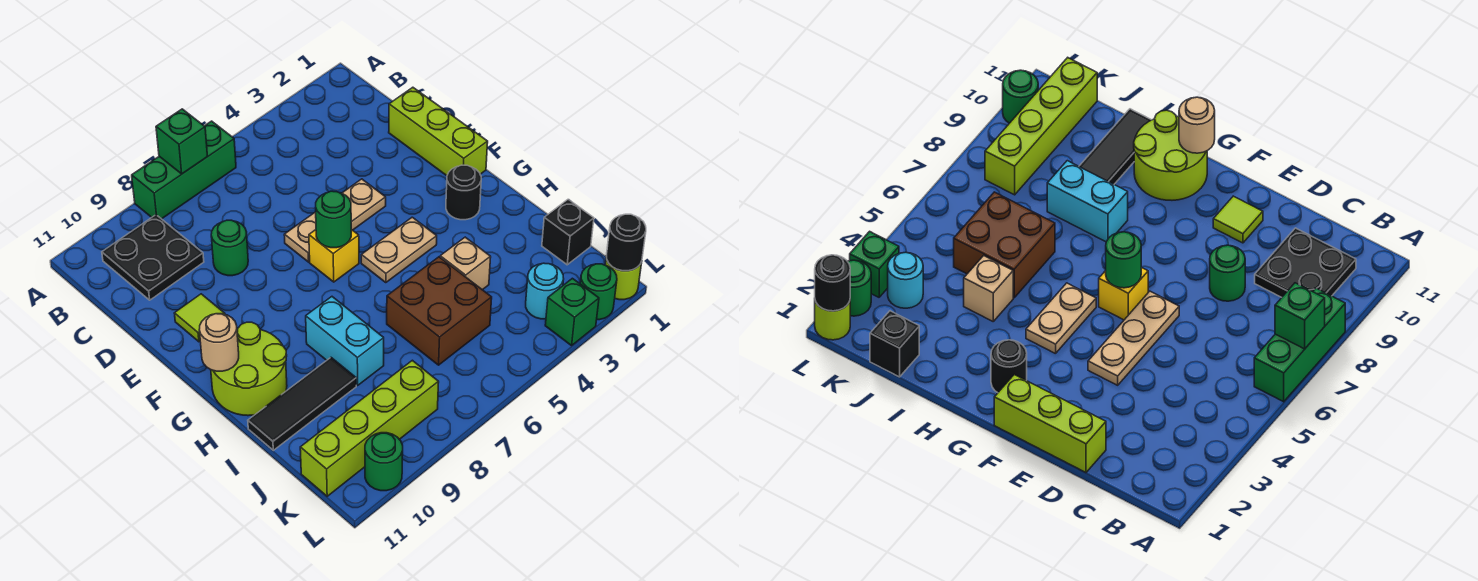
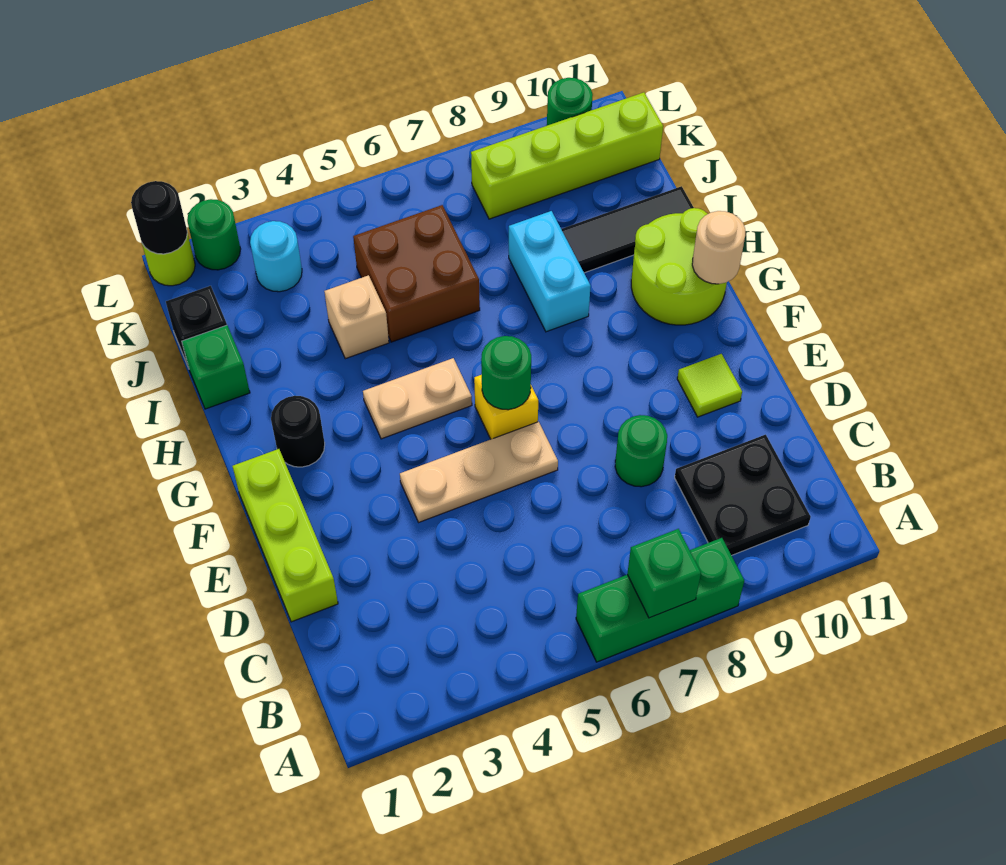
green brick L3 level 1 -> green brick I1 level 1

